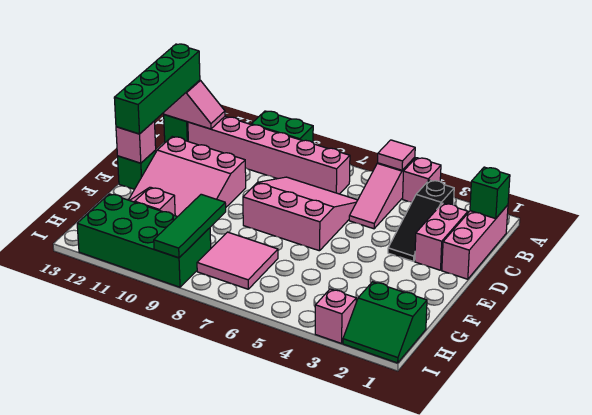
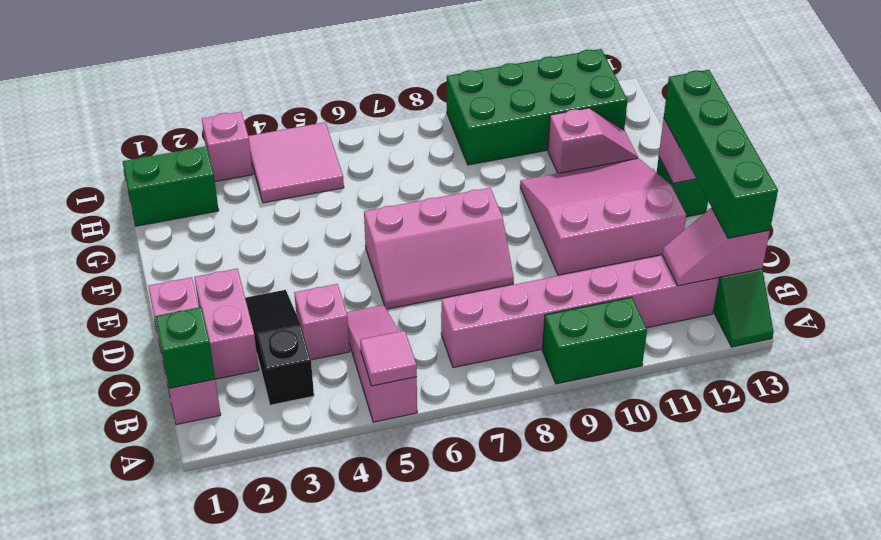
pink brick A4 level 1 -> pink brick C4 level 1
pink slope C6:E8 level 1 top E -> pink slope D6:E8 level 1 top E
pink tile G7:H8 level 1 -> pink tile H4:I5 level 1
green tile G9:I9 level 2 -> none

